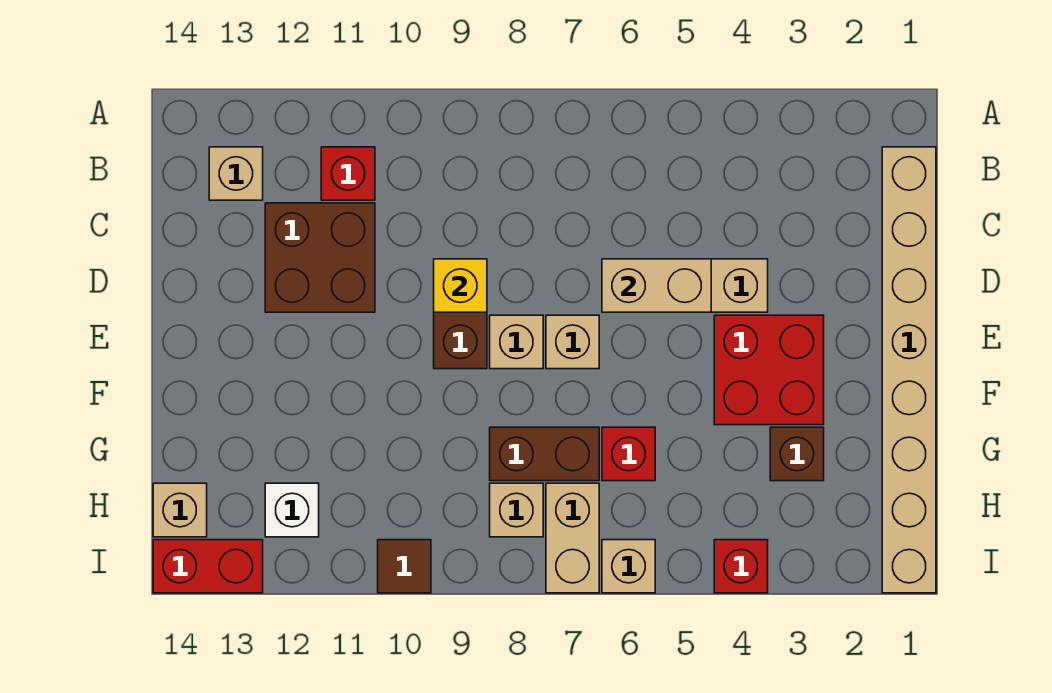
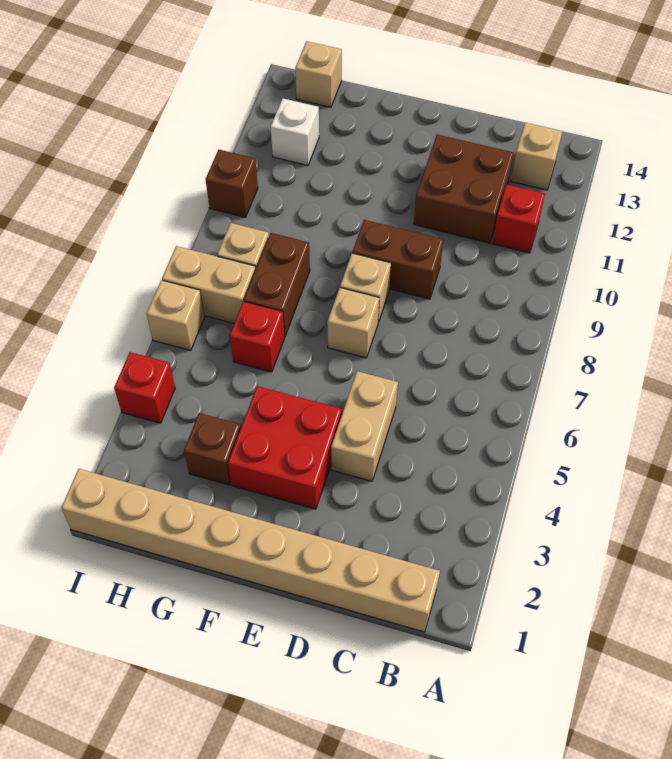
tan brick D5:D6 level 2 -> none
yellow brick D9 level 2 -> none
brown tile I10 level 1 -> brown brick I10 level 1
red brick I13:I14 level 1 -> none

